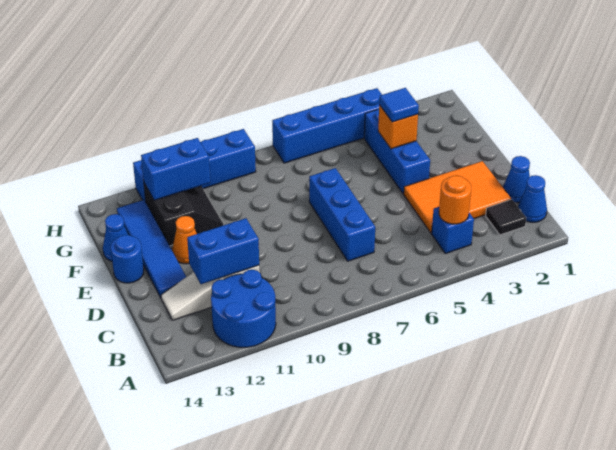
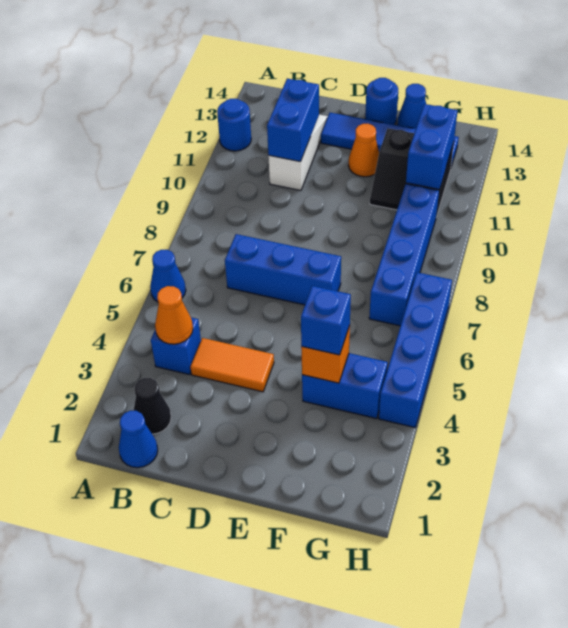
blue round brick A11:B12 level 1 -> blue round brick A12 level 1
black tile B2 level 1 -> black cone B2 level 1
orange round brick B4 level 2 -> orange cone B4 level 2
blue cone C1 level 1 -> blue cone A6 level 1
orange tile C2:D4 level 1 -> orange tile C4:D4 level 1
blue brick E4:G4 level 1 -> blue brick F4:G4 level 1
blue tile F4 level 3 -> blue brick F4 level 3
blue brick H9:H12 level 1 -> blue brick G7:G10 level 1

